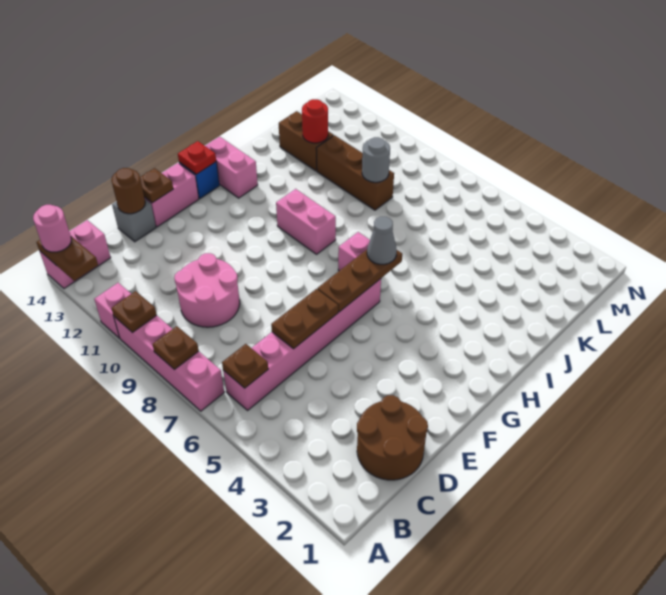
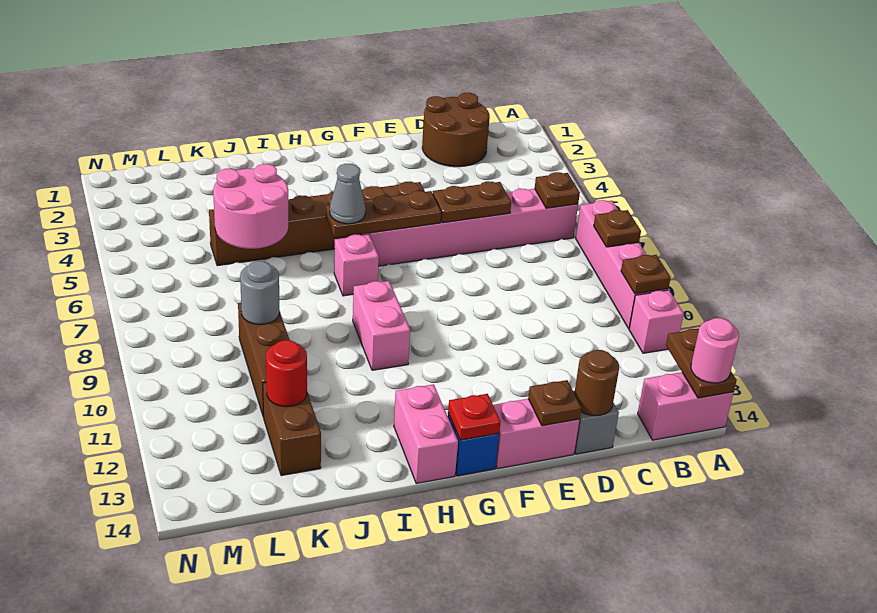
pink round brick C9:D10 level 1 -> pink round brick J5:K6 level 2
none -> brown brick F5:K5 level 1

